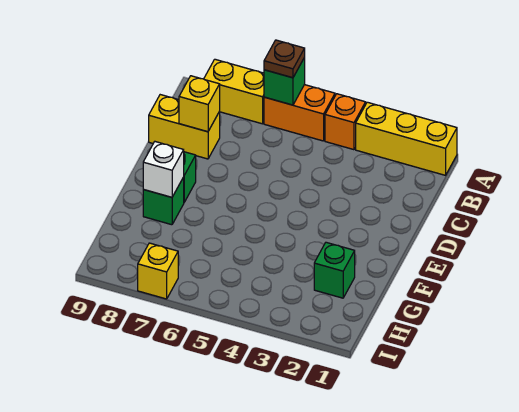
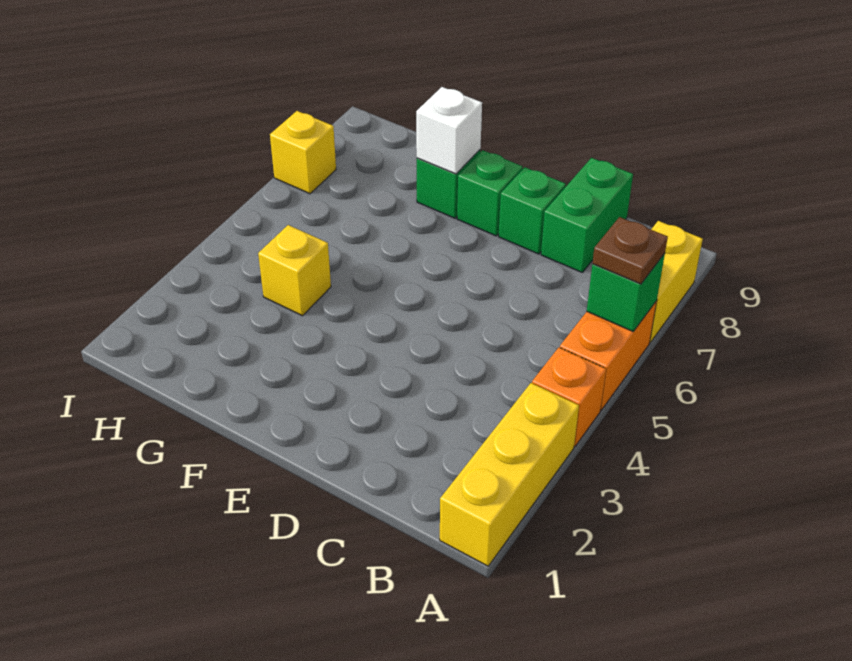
yellow brick C8:C9 level 1 -> green brick C8:C9 level 1
yellow brick C8 level 2 -> yellow brick G4 level 1
green brick G2 level 1 -> green brick D8 level 1

